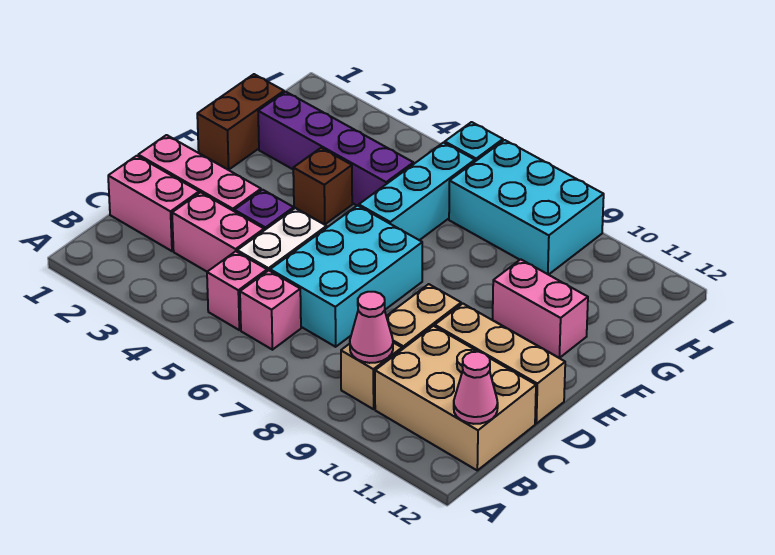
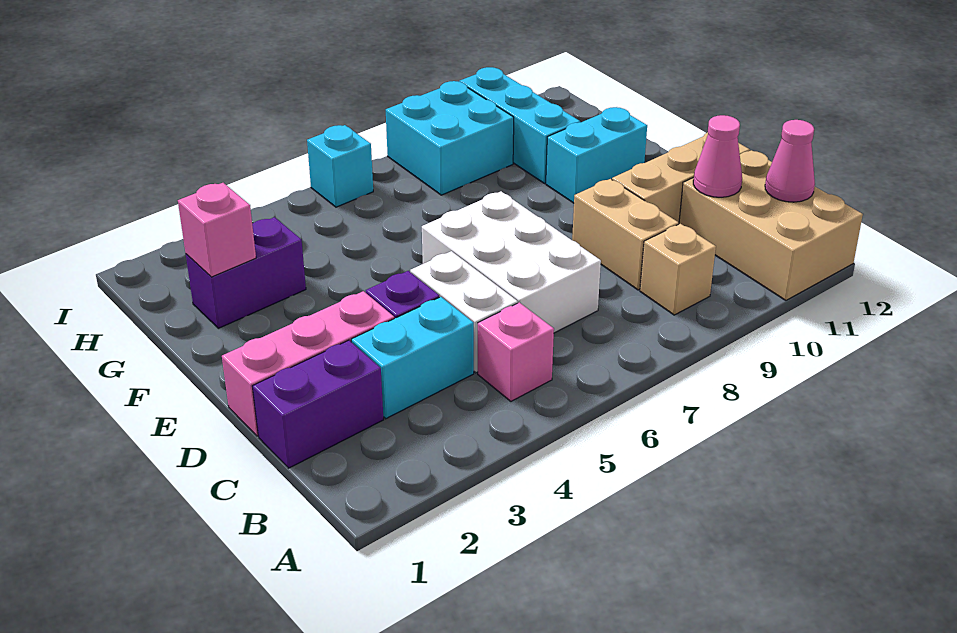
pink brick B6 level 1 -> pink brick G2 level 2
pink cone B9 level 2 -> pink cone C11 level 2
tan brick B10:C12 level 1 -> tan brick A11:C12 level 1
pink brick C1:C2 level 1 -> purple brick C1:C2 level 1
pink brick C3:C4 level 1 -> cyan brick C3:C4 level 1
cyan brick C6:E7 level 1 -> white brick C6:E7 level 1
brown brick F1:G1 level 1 -> none
brown brick F4 level 1 -> none
cyan brick F6:H6 level 1 -> cyan brick G10:I10 level 1
pink brick F10:F11 level 1 -> cyan brick F10:F11 level 1
purple brick G2:G5 level 1 -> purple brick G2:G3 level 1
cyan brick H7:I9 level 1 -> cyan brick H8:I9 level 1

